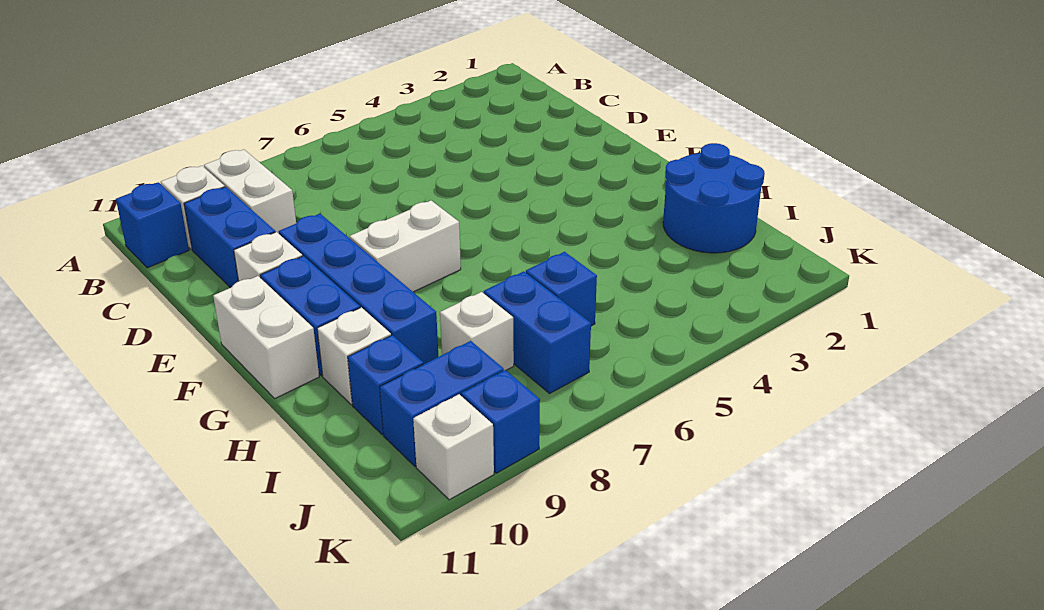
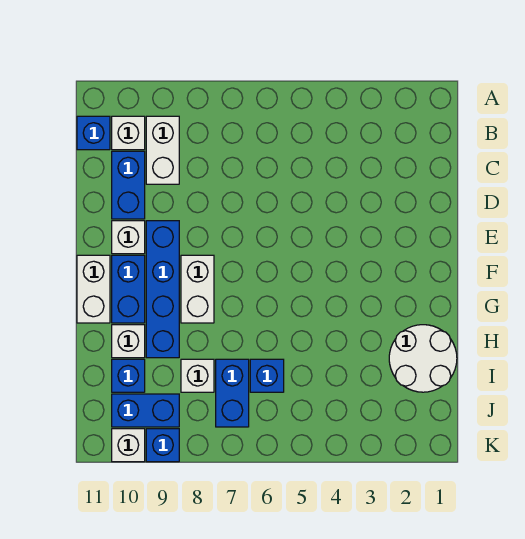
white brick F7:F8 level 1 -> white brick F8:G8 level 1
blue round brick H1:I2 level 1 -> white round brick H1:I2 level 1

